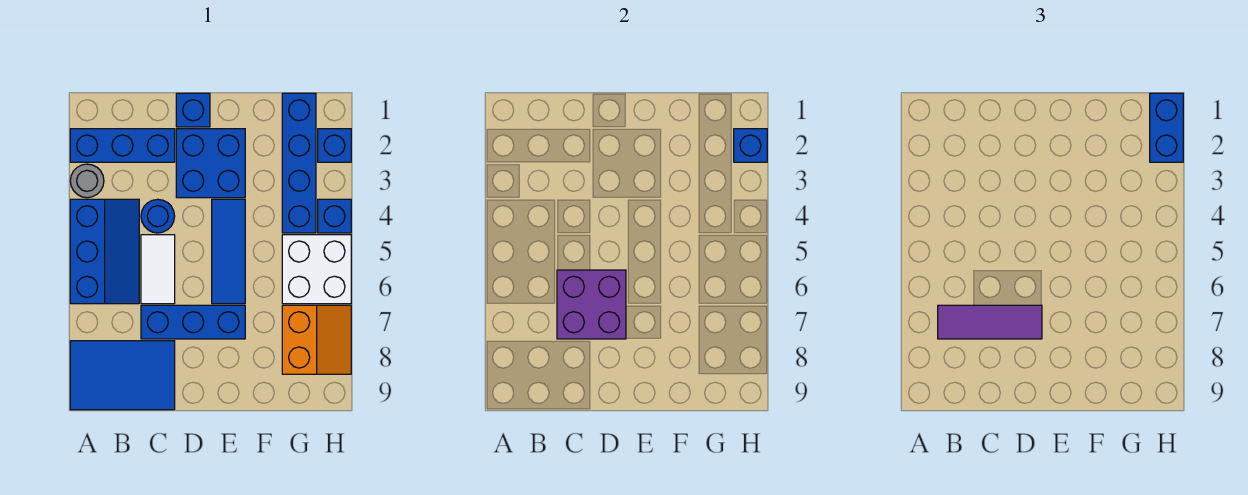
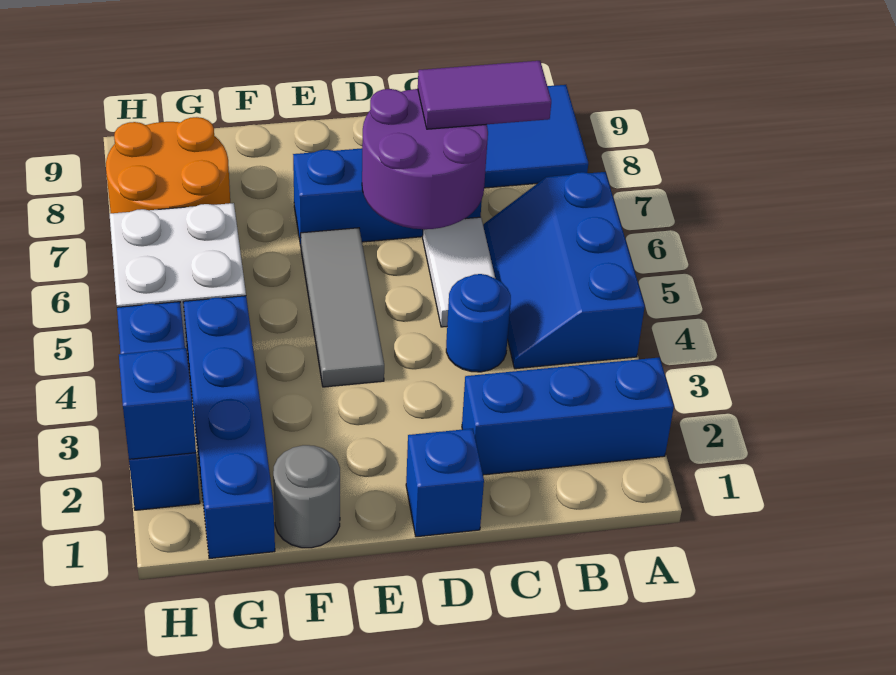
grey round brick A3 level 1 -> grey round brick F1 level 1
purple tile B7:D7 level 3 -> purple tile B7:C7 level 3
purple brick C6:D7 level 2 -> purple round brick C6:D7 level 2
blue brick D2:E3 level 1 -> none
blue tile E4:E6 level 1 -> grey tile E4:E6 level 1
orange slope G7:H8 level 1 top G -> orange round brick G7:H8 level 1
blue brick H1:H2 level 3 -> none

